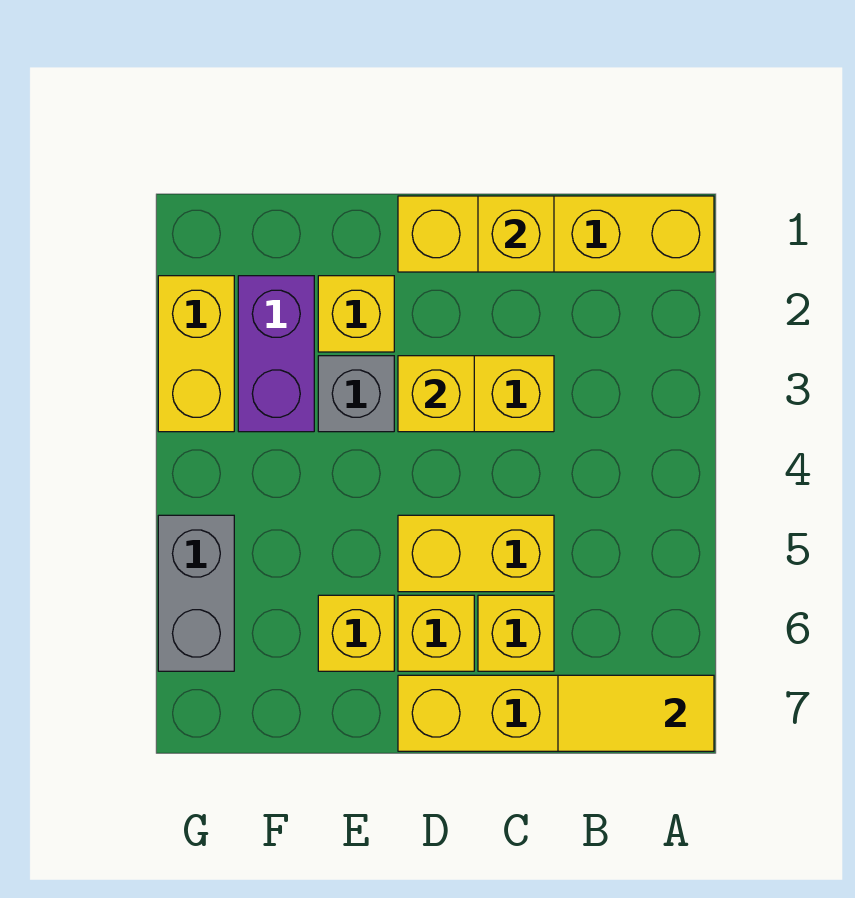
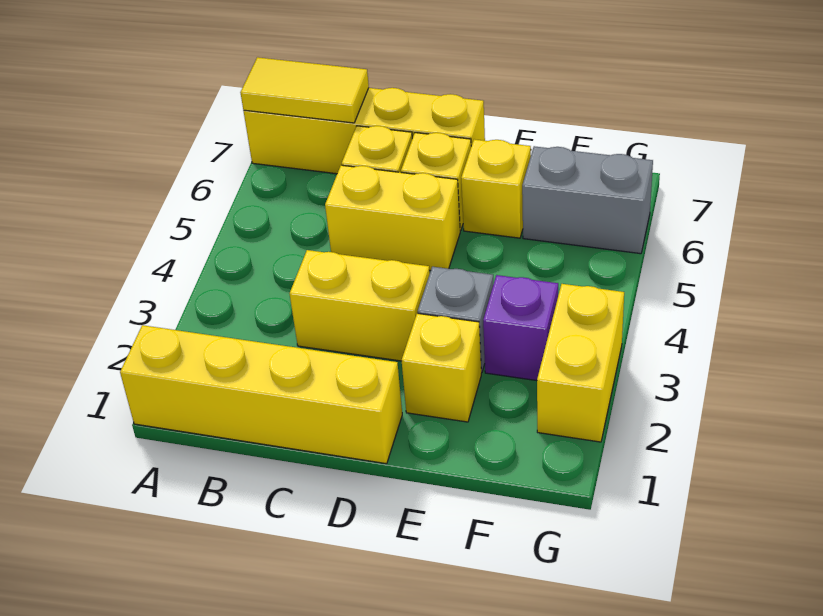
yellow brick C1 level 2 -> none
yellow brick D3 level 2 -> none
purple brick F2:F3 level 1 -> purple brick F3 level 1
grey brick G5:G6 level 1 -> grey brick F6:G6 level 1

